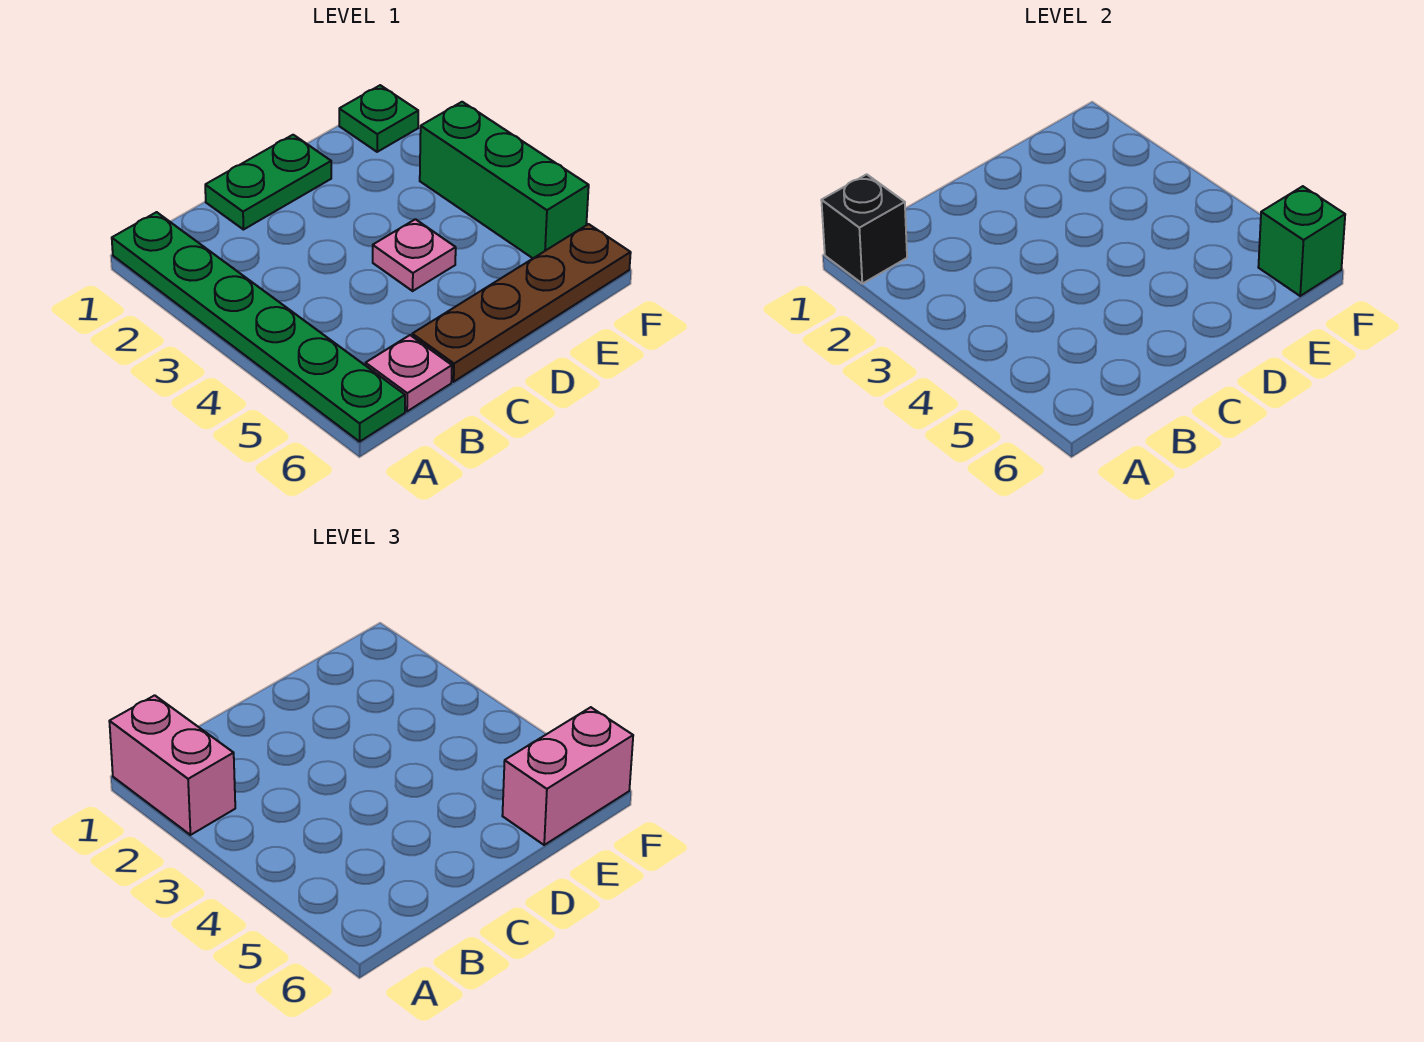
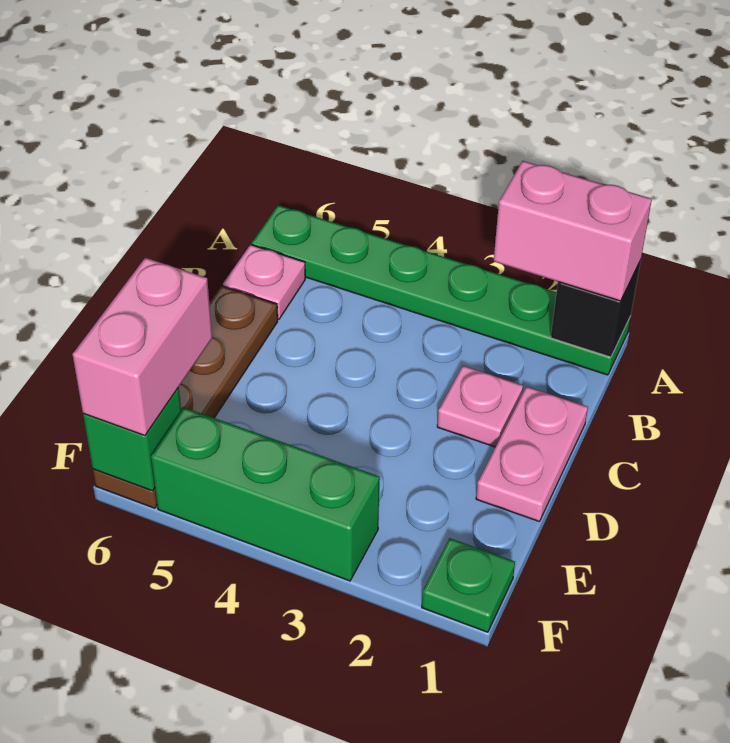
green plate C1:D1 level 1 -> pink plate C1:D1 level 1
pink plate D4 level 1 -> pink plate C2 level 1

